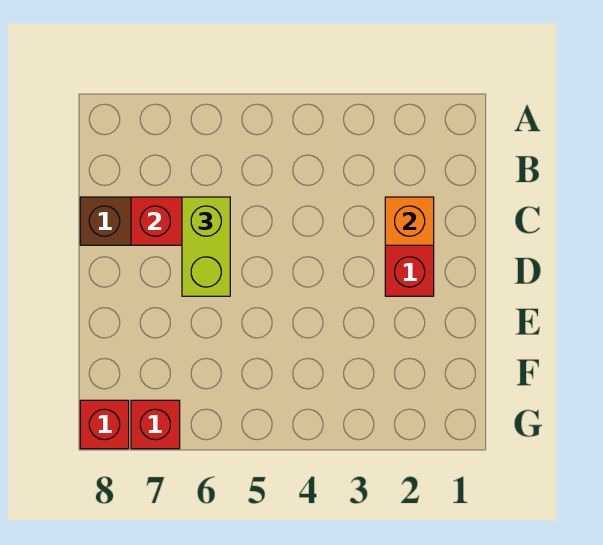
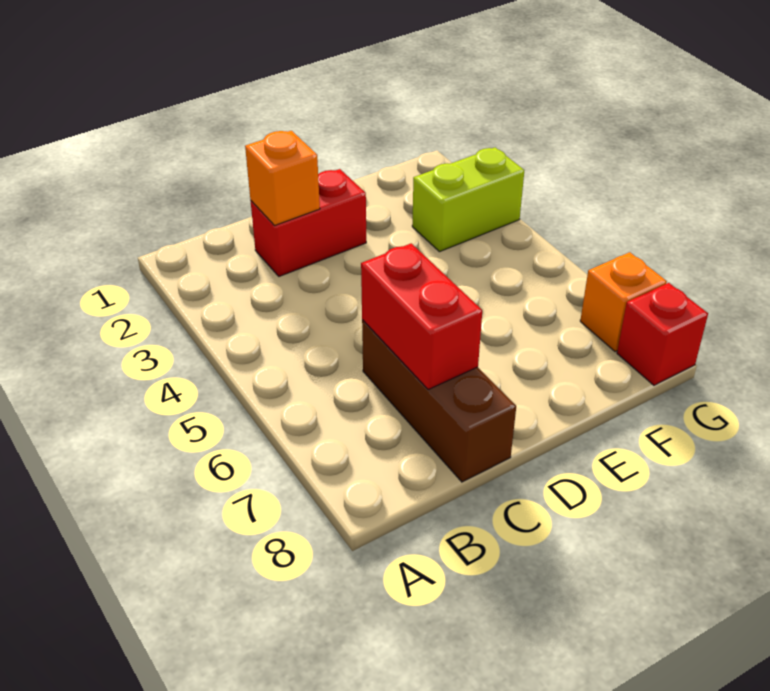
lime brick C6:D6 level 3 -> lime brick F3:G3 level 1
red brick G7 level 1 -> orange brick G7 level 1

